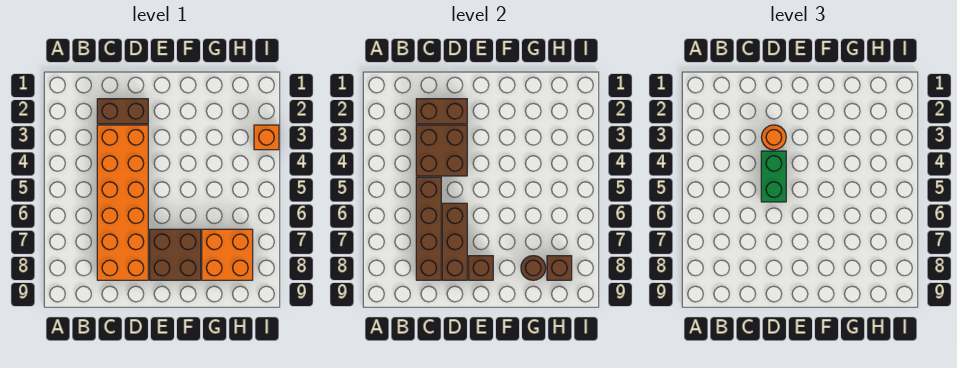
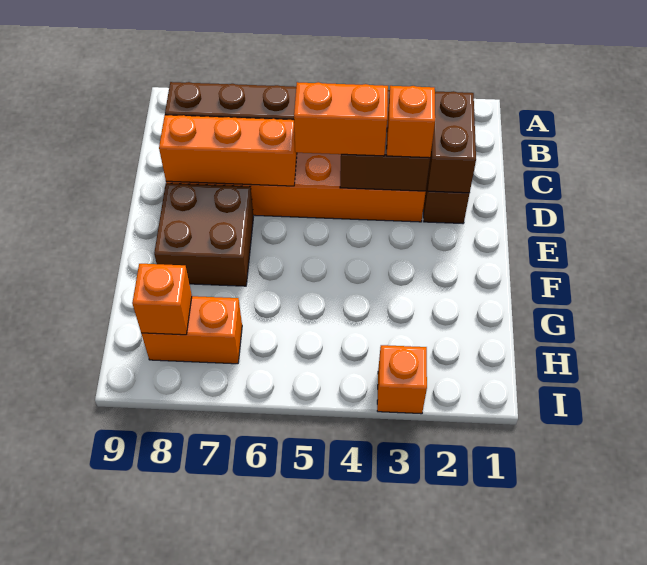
orange round brick D3 level 3 -> orange brick D3 level 3
green brick D4:D5 level 3 -> orange brick D4:D5 level 3
brown brick D6:D8 level 2 -> orange brick D6:D8 level 2
brown brick E8 level 2 -> none
orange brick G7:H8 level 1 -> orange brick H7:H8 level 1
brown round brick G8 level 2 -> none
brown brick H8 level 2 -> orange brick H8 level 2

